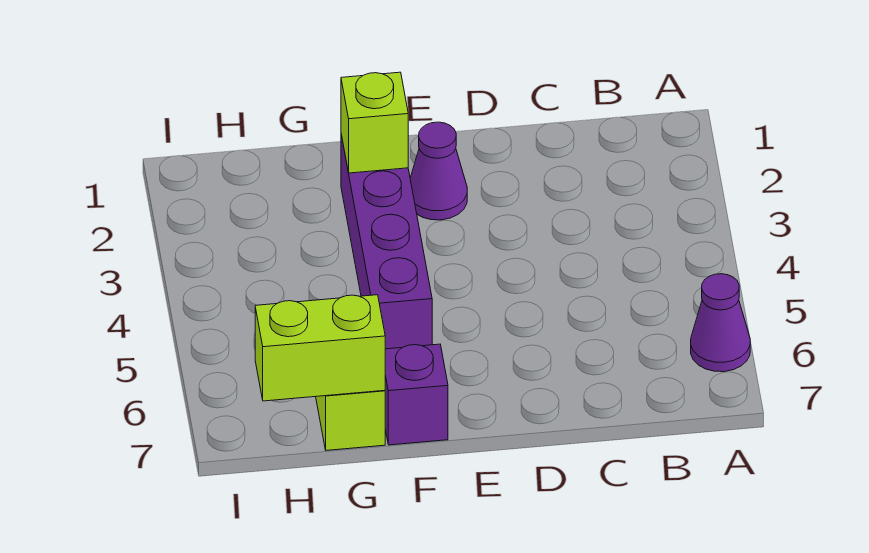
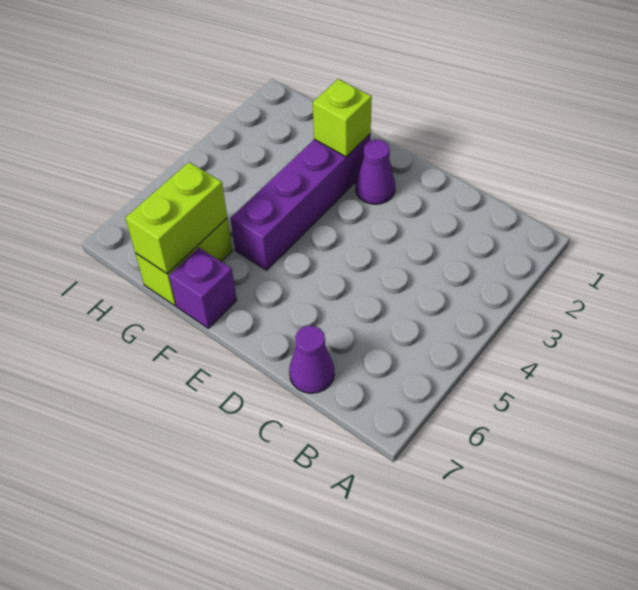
purple cone A6 level 1 -> purple cone C7 level 1
lime brick G7:H7 level 2 -> lime brick G6:G7 level 2

